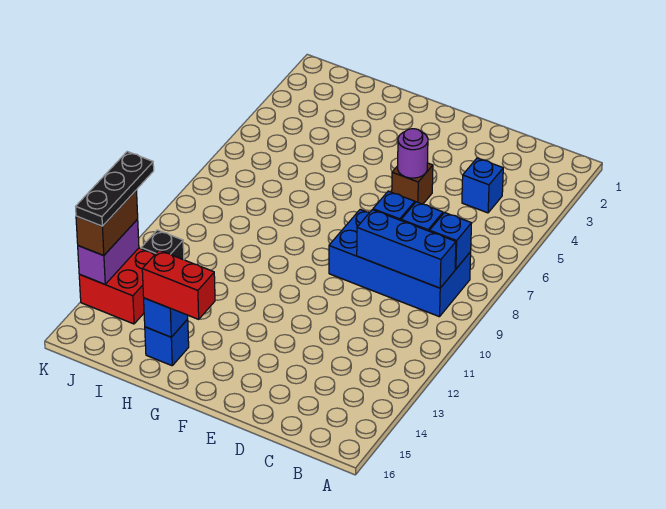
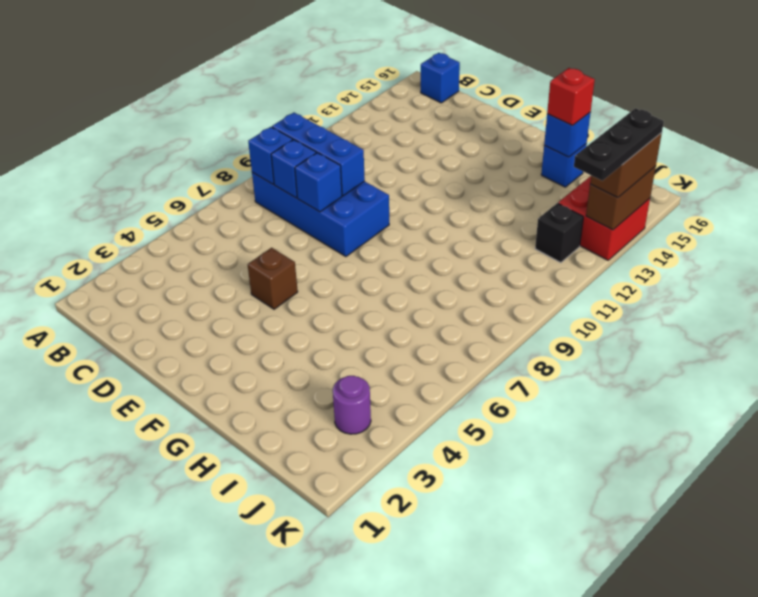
blue brick C4 level 1 -> blue brick B16 level 1
purple round brick E5 level 2 -> purple round brick J3 level 1
red brick G15:H15 level 3 -> red brick H15 level 3
purple brick K13:K14 level 2 -> brown brick K13:K14 level 2

